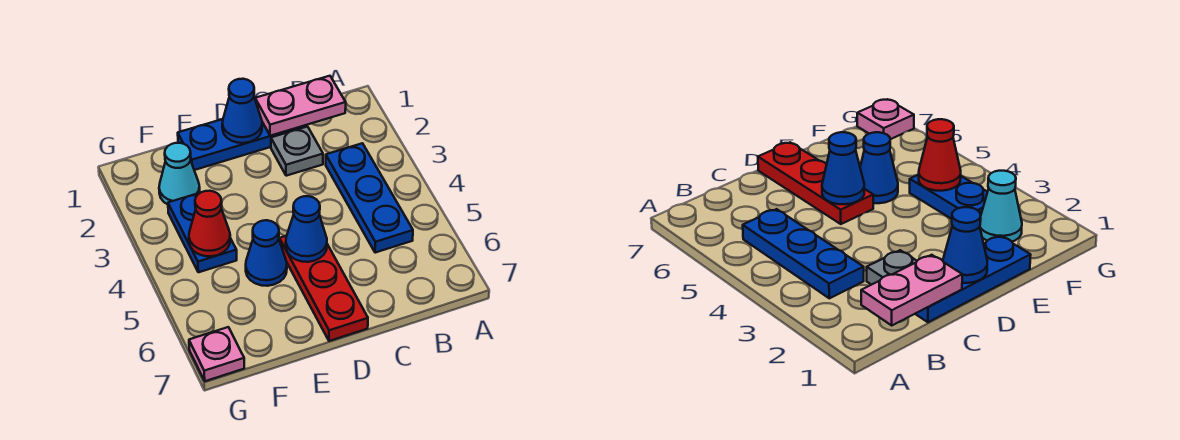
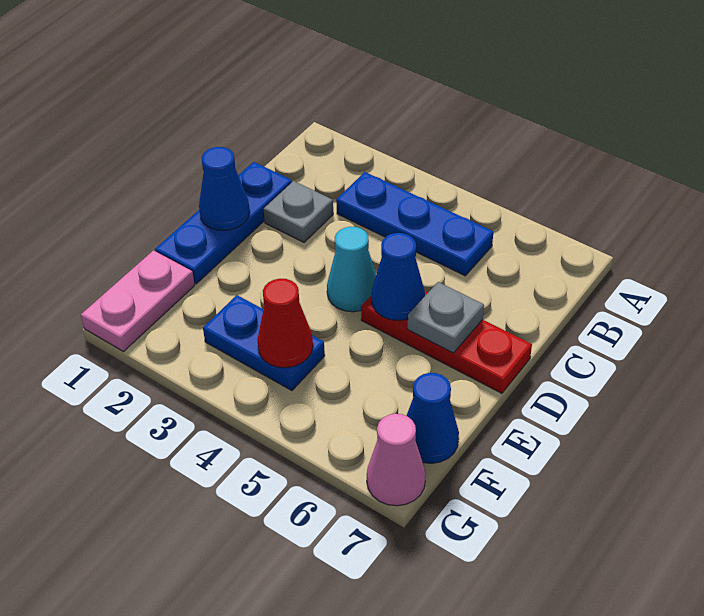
pink plate B1:C1 level 2 -> pink plate F1:G1 level 1
none -> grey plate D6 level 2
blue cone E5 level 1 -> blue cone F7 level 1
cyan cone F2 level 1 -> cyan cone D4 level 1
pink plate G7 level 1 -> pink cone G7 level 1

